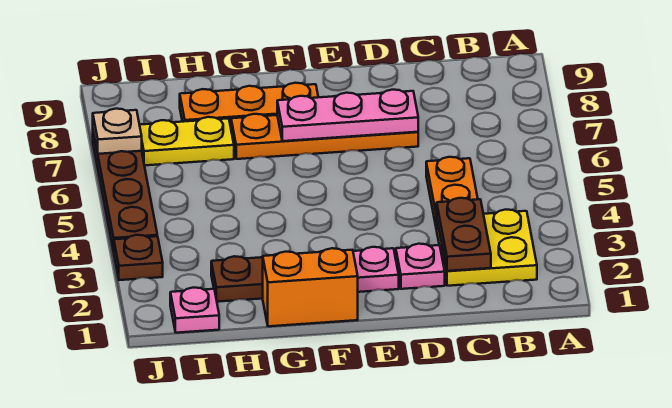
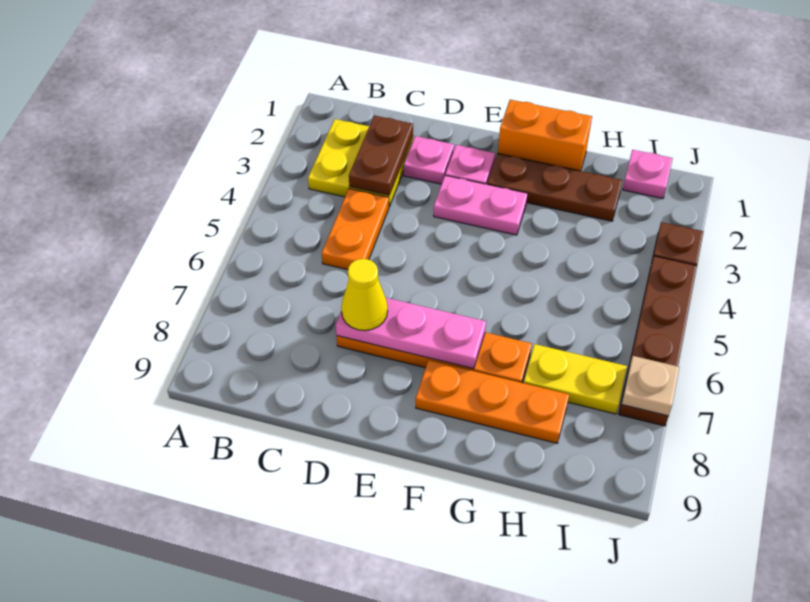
none -> yellow cone D7 level 3
none -> pink plate E3:F3 level 1

